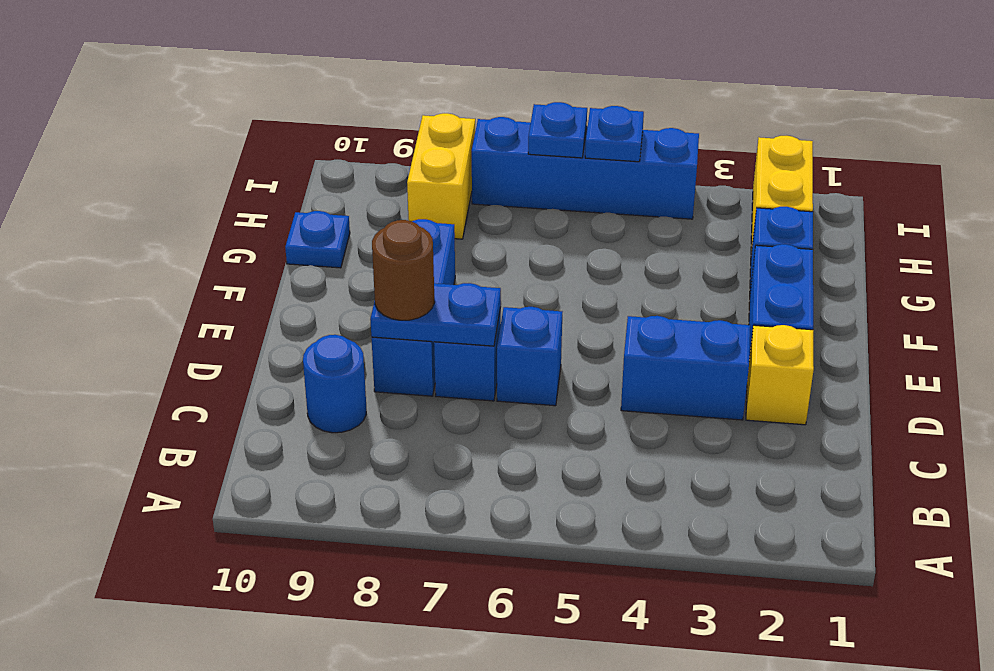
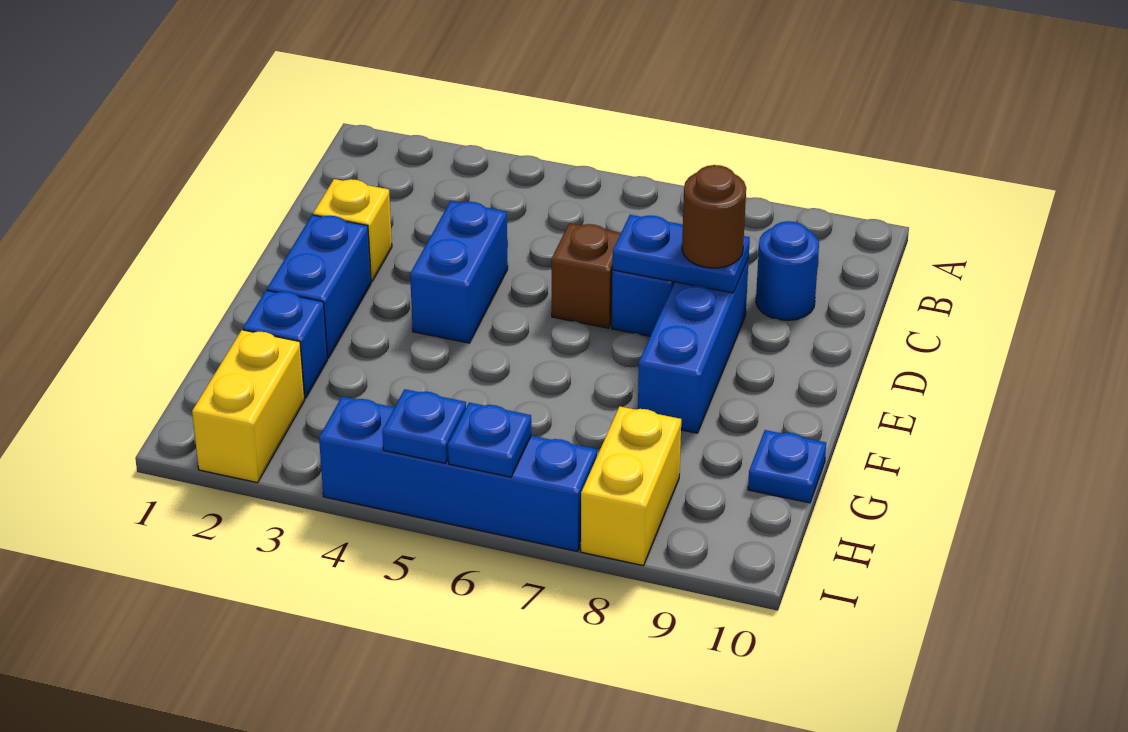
blue brick D3:D4 level 1 -> blue brick D4:E4 level 1
blue brick D6 level 1 -> brown brick D6 level 1

